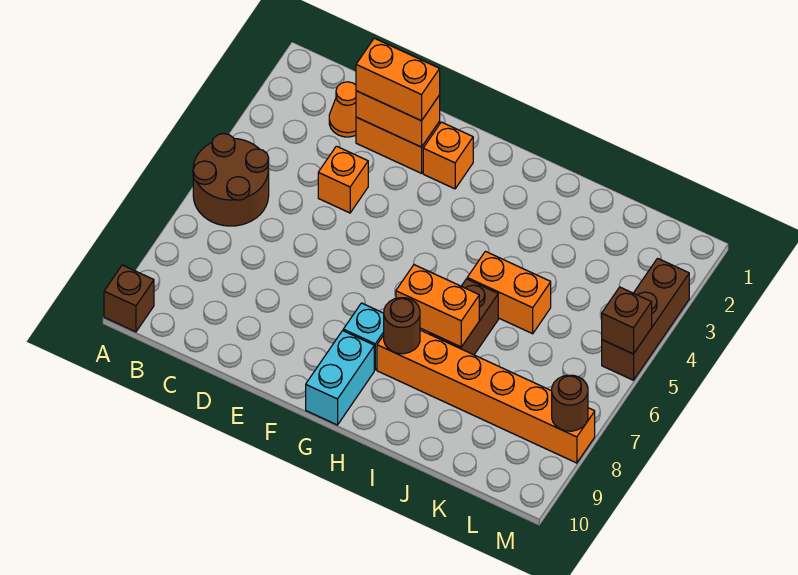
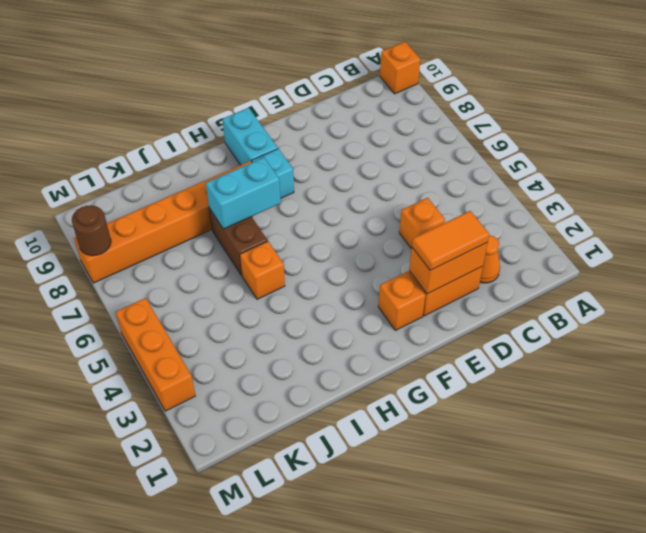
brown round brick A5:B6 level 1 -> none
brown brick A10 level 1 -> orange brick A10 level 1
orange brick D2:E2 level 3 -> orange tile D2:E2 level 3
orange brick H7:I7 level 2 -> cyan brick H7:I7 level 2
brown round brick H8 level 2 -> none
orange brick I5:J5 level 1 -> orange brick I5 level 1
brown brick M3:M5 level 1 -> orange brick M3:M5 level 1
brown brick M5 level 2 -> none

